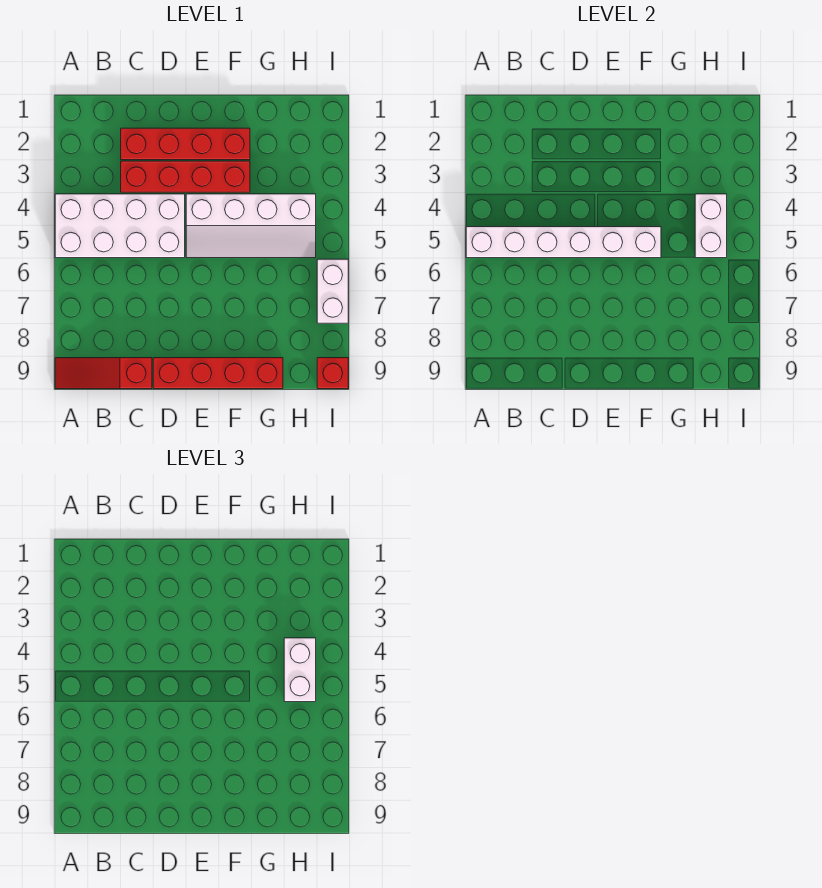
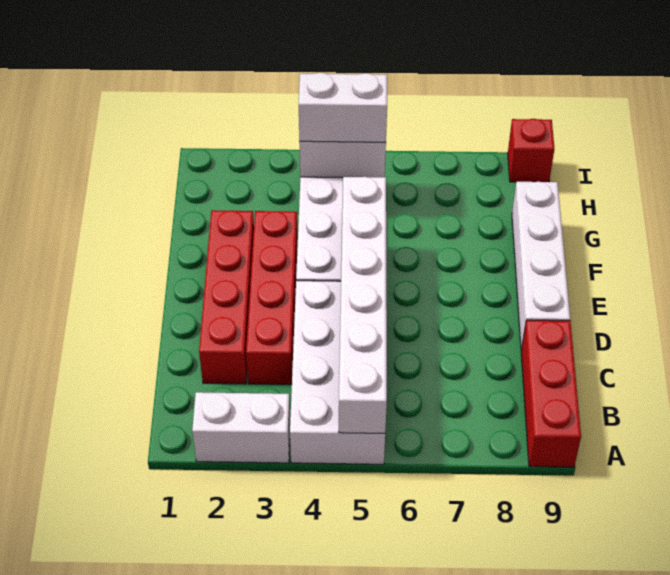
red slope A9:C9 level 1 top C -> red brick A9:C9 level 1
red brick D9:G9 level 1 -> white brick D9:G9 level 1
white brick I6:I7 level 1 -> white brick A2:A3 level 1

